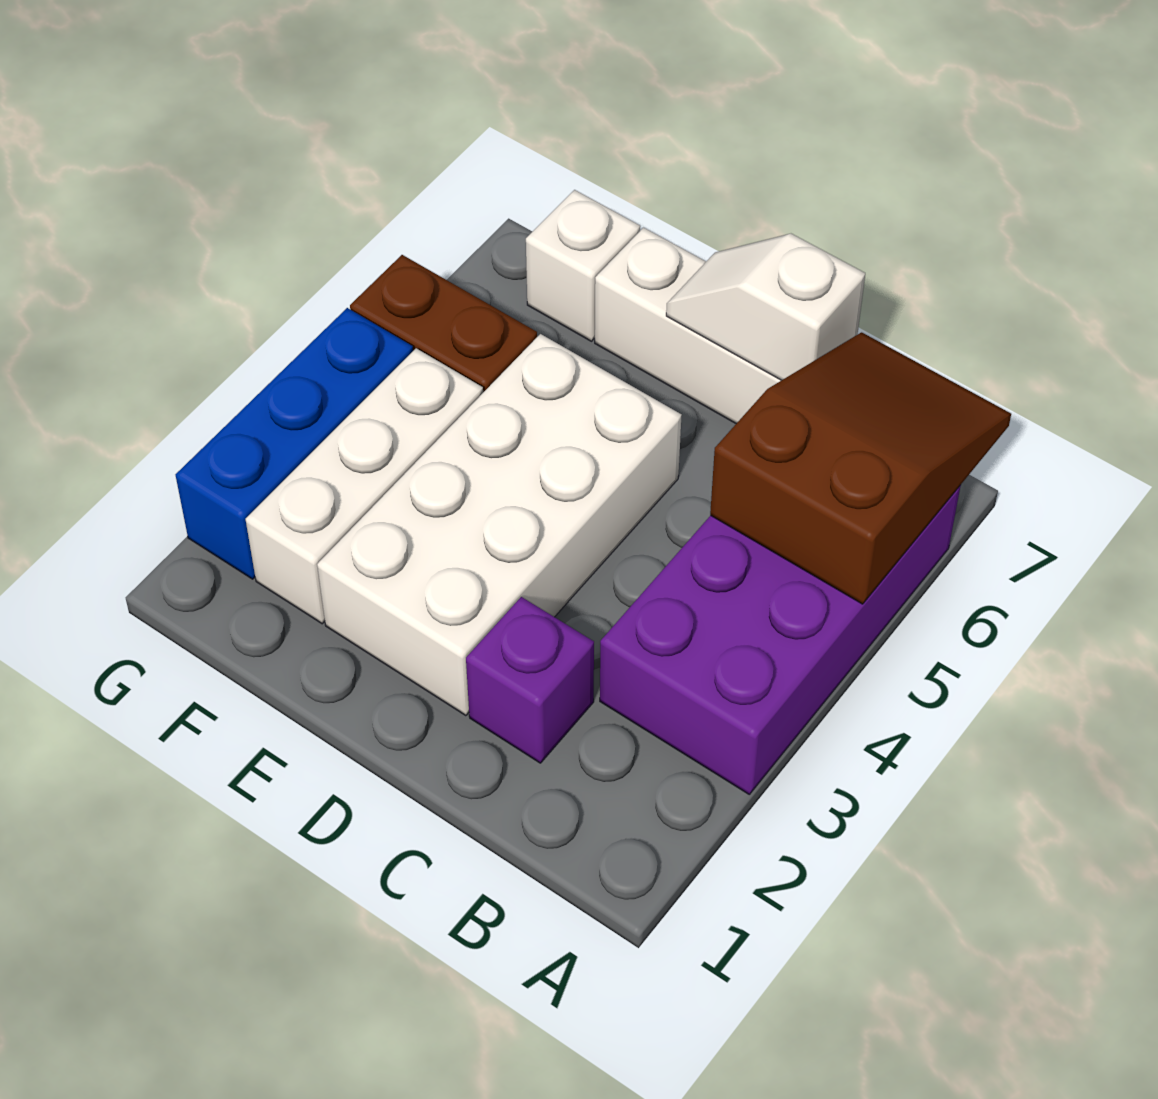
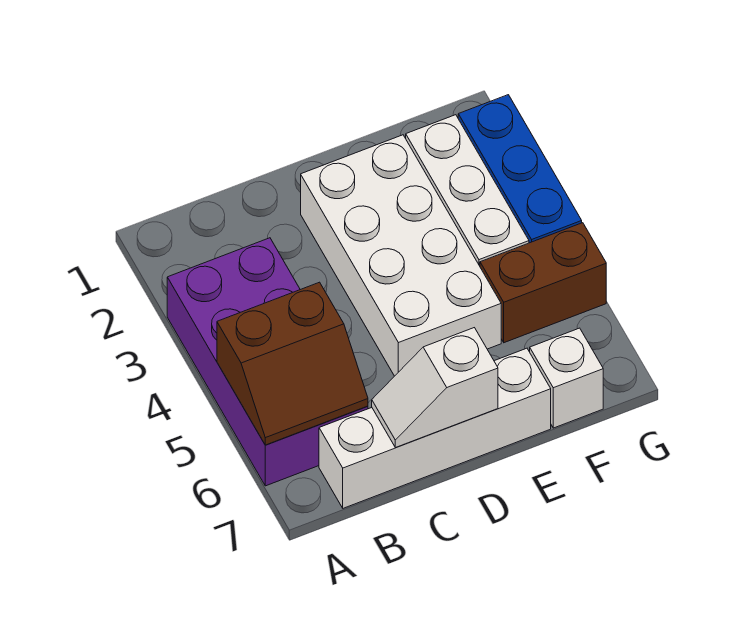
brown slope A5:B7 level 2 top 5 -> brown slope A5:B6 level 2 top 5
purple brick C2 level 1 -> none
white slope C7:D7 level 2 top C -> white slope C7:D7 level 2 top D

